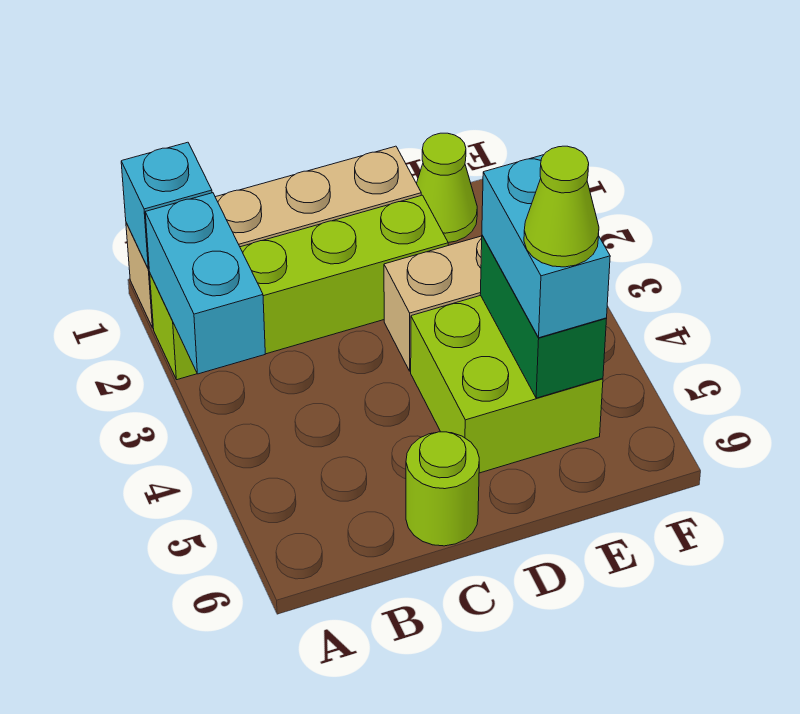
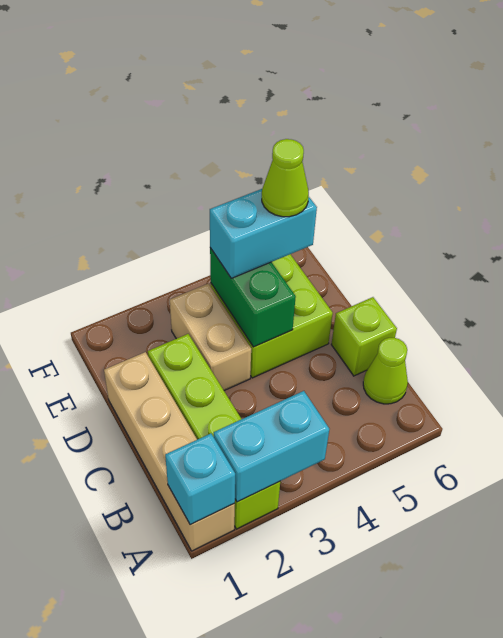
lime round brick C6 level 1 -> lime brick C6 level 1
lime cone E1 level 1 -> lime cone B6 level 1
green brick E4:E5 level 2 -> green brick D4:E4 level 2

